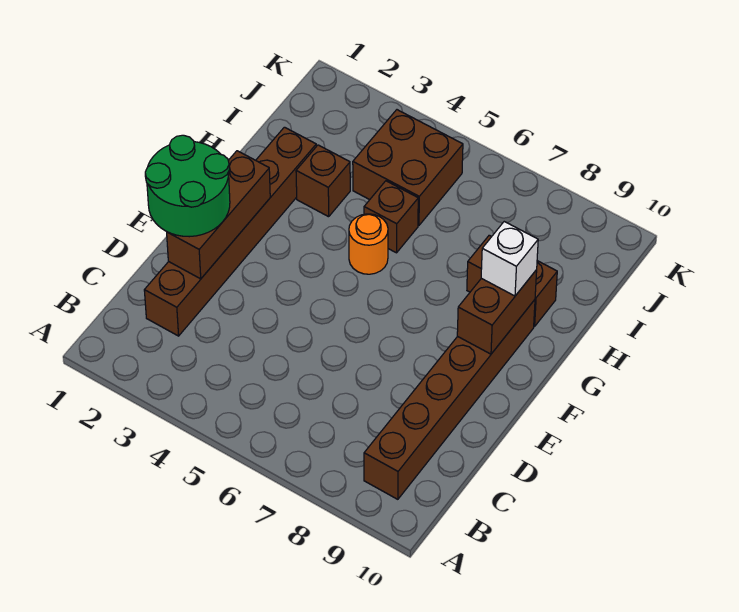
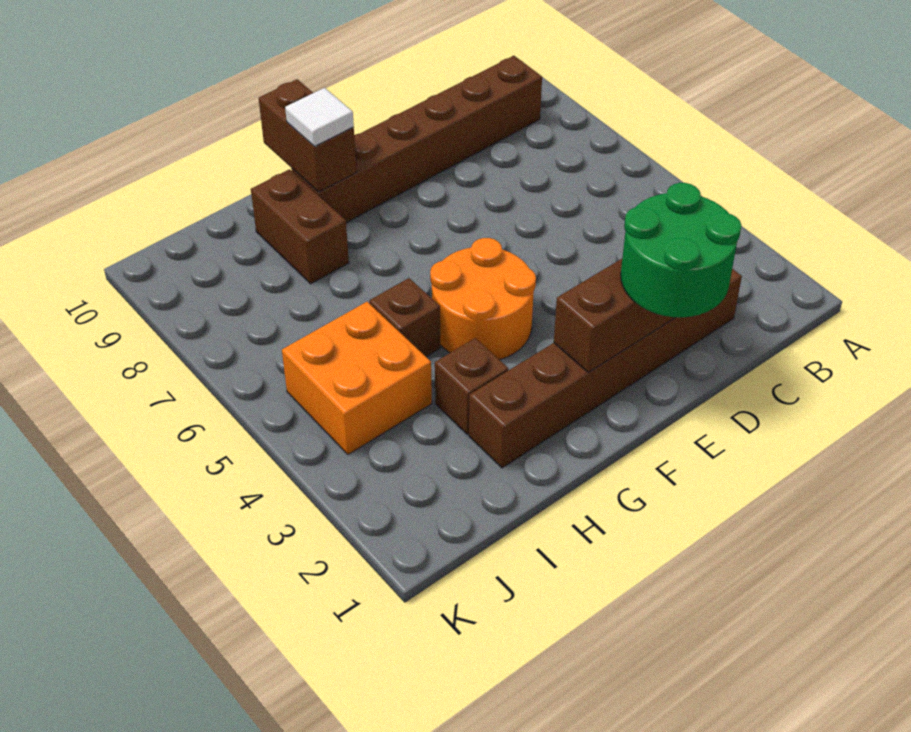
brown brick F9:G9 level 2 -> brown brick G9:G10 level 2
orange round brick G5 level 1 -> orange round brick F4:G5 level 1
white brick G9 level 3 -> white tile G9 level 3
brown brick I4:J5 level 1 -> orange brick I4:J5 level 1

